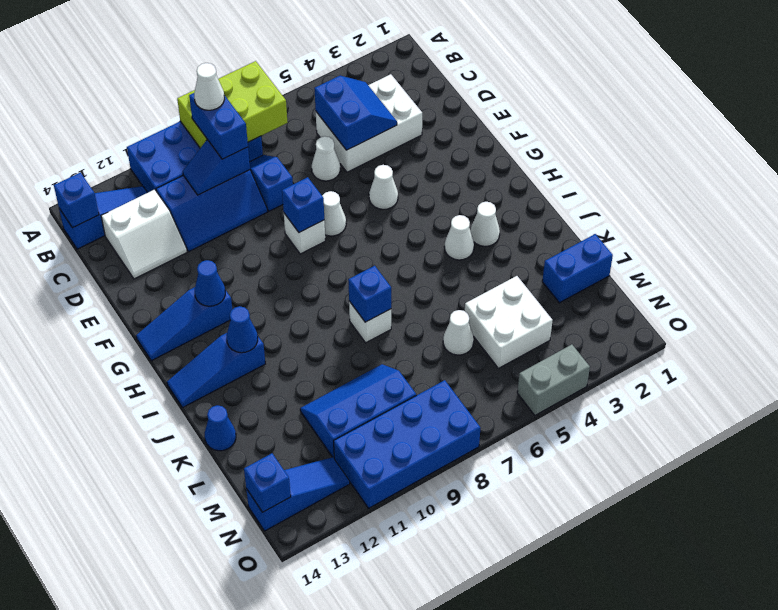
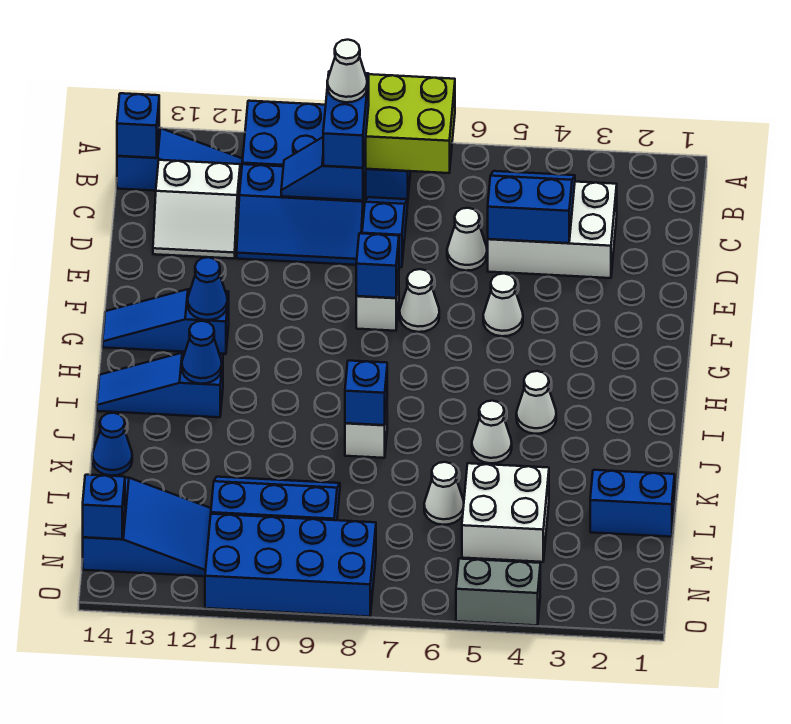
blue slope C4:D5 level 2 top 5 -> blue slope C4:D5 level 2 top D
white cone I3 level 1 -> white cone J5 level 1
blue slope N12:N14 level 1 top 14 -> blue slope M12:N14 level 1 top 14

